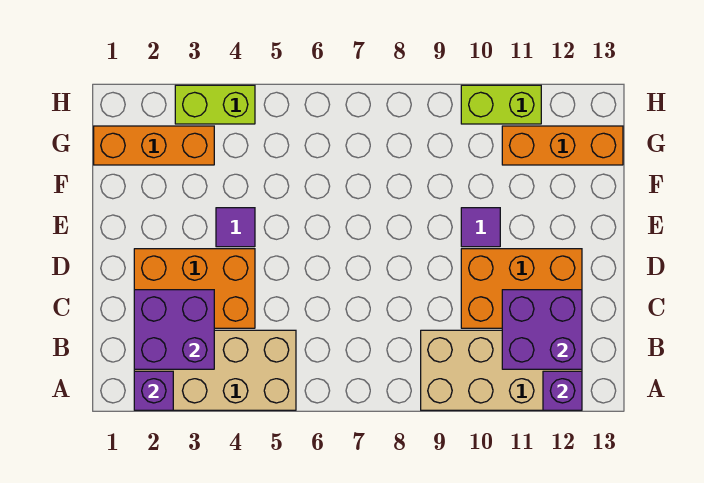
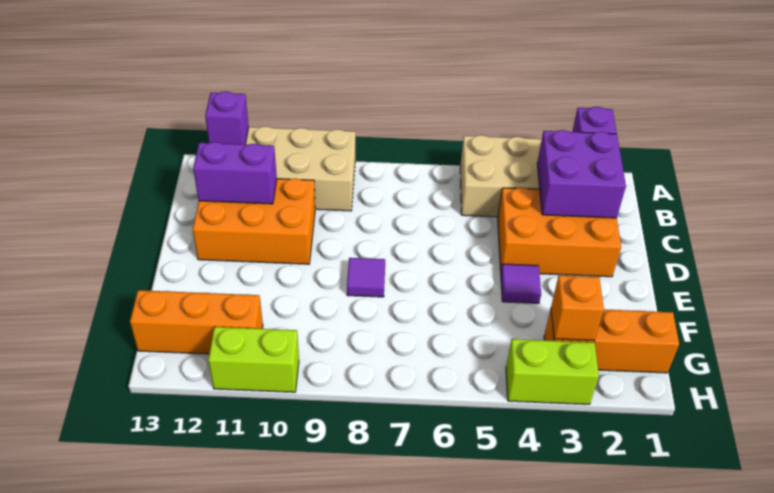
purple brick B11:C12 level 2 -> purple brick C11:C12 level 2
purple tile E10 level 1 -> purple tile E8 level 1
none -> orange brick G3 level 2

